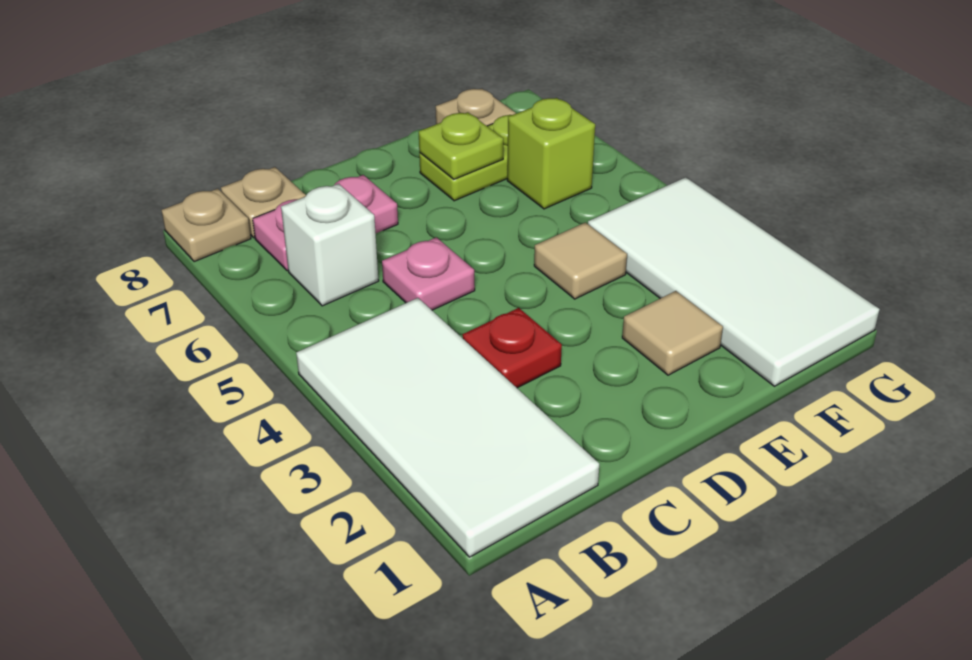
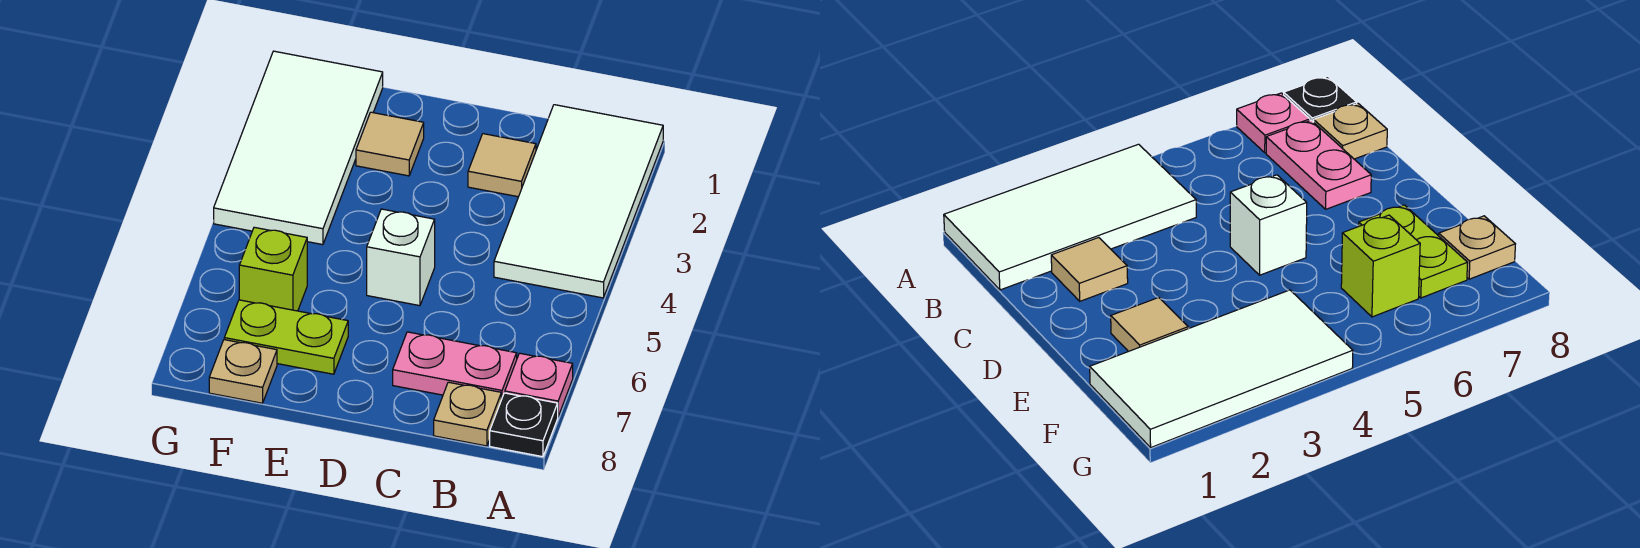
tan plate A8 level 1 -> black plate A8 level 1
white brick B6 level 1 -> white brick D5 level 1
red plate C3 level 1 -> none
pink plate C5 level 1 -> pink plate A7 level 1
tan tile E4 level 1 -> tan tile C2 level 1
lime plate E7 level 2 -> none

